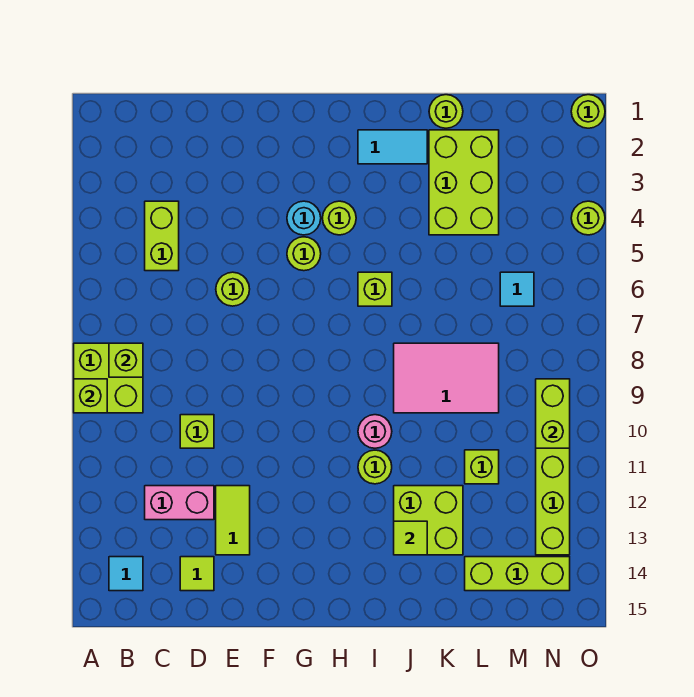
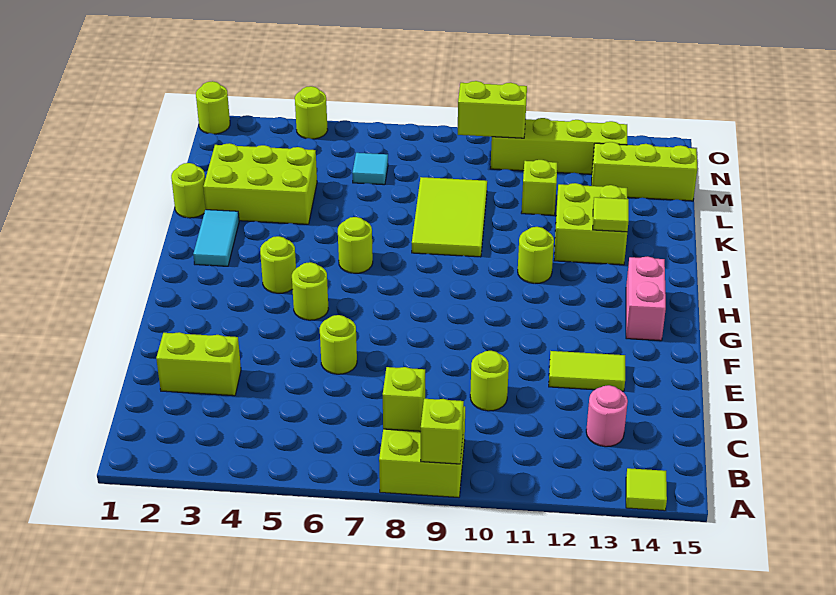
cyan tile B14 level 1 -> none
lime brick C4:C5 level 1 -> lime brick D2:D3 level 1
pink brick C12:D12 level 1 -> pink brick G14:H14 level 1
lime brick D10 level 1 -> lime round brick D10 level 1
lime tile D14 level 1 -> lime tile A14 level 1
cyan round brick G4 level 1 -> none
lime brick I6 level 1 -> lime round brick I6 level 1
pink round brick I10 level 1 -> pink round brick C13 level 1
pink tile J8:L9 level 1 -> lime tile J8:L9 level 1
lime brick L14:N14 level 1 -> lime brick M13:M15 level 1

